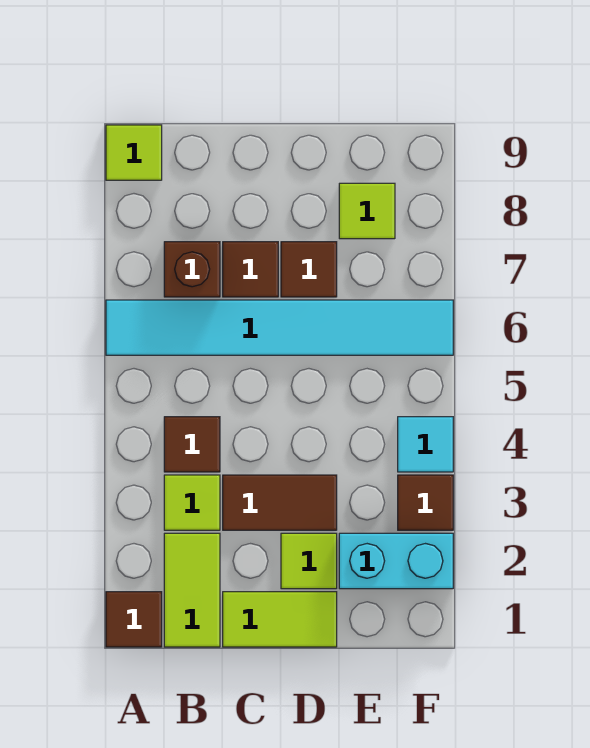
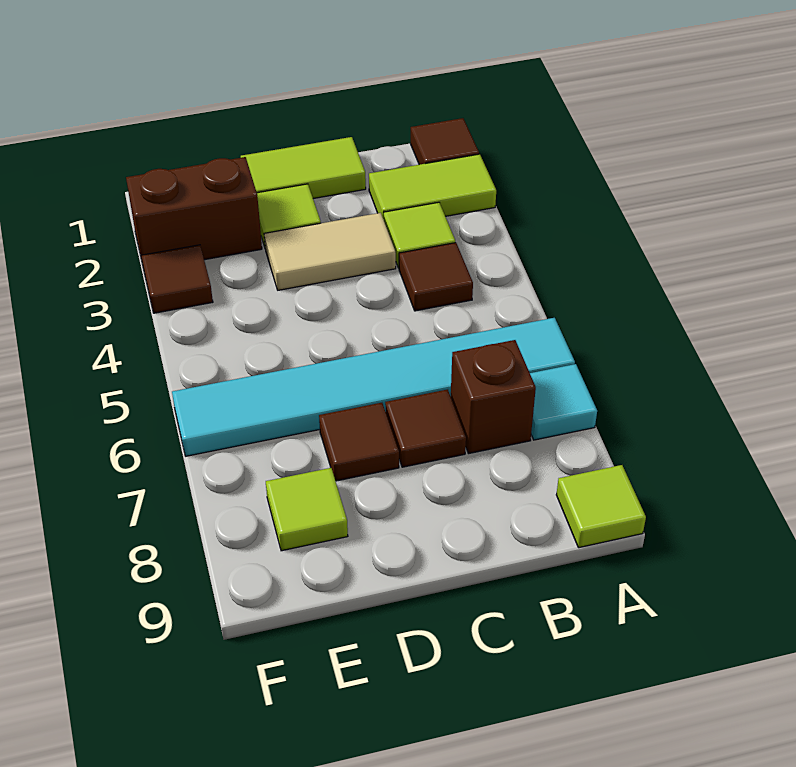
lime tile B1:B2 level 1 -> lime tile A2:B2 level 1
brown tile C3:D3 level 1 -> tan tile C3:D3 level 1
cyan brick E2:F2 level 1 -> brown brick E2:F2 level 1
cyan tile F4 level 1 -> cyan tile A7 level 1

